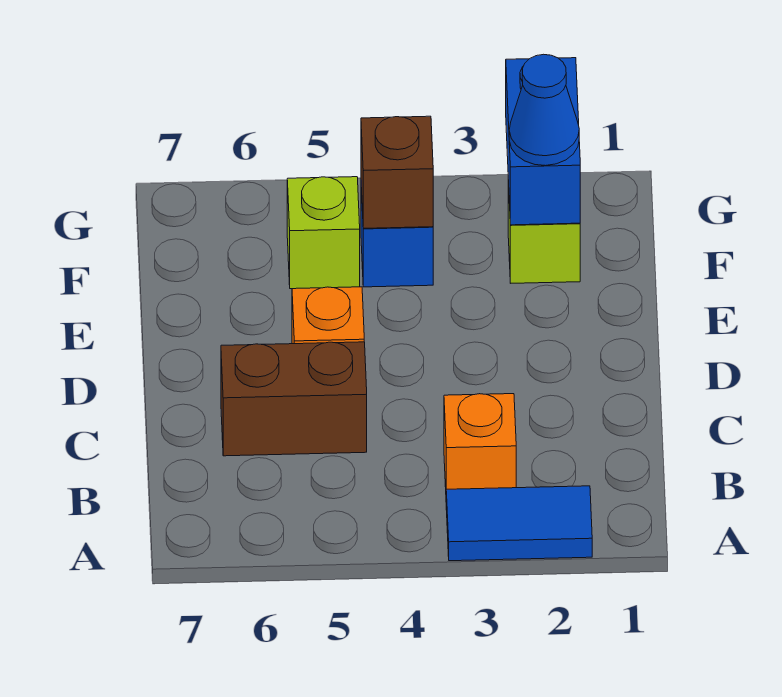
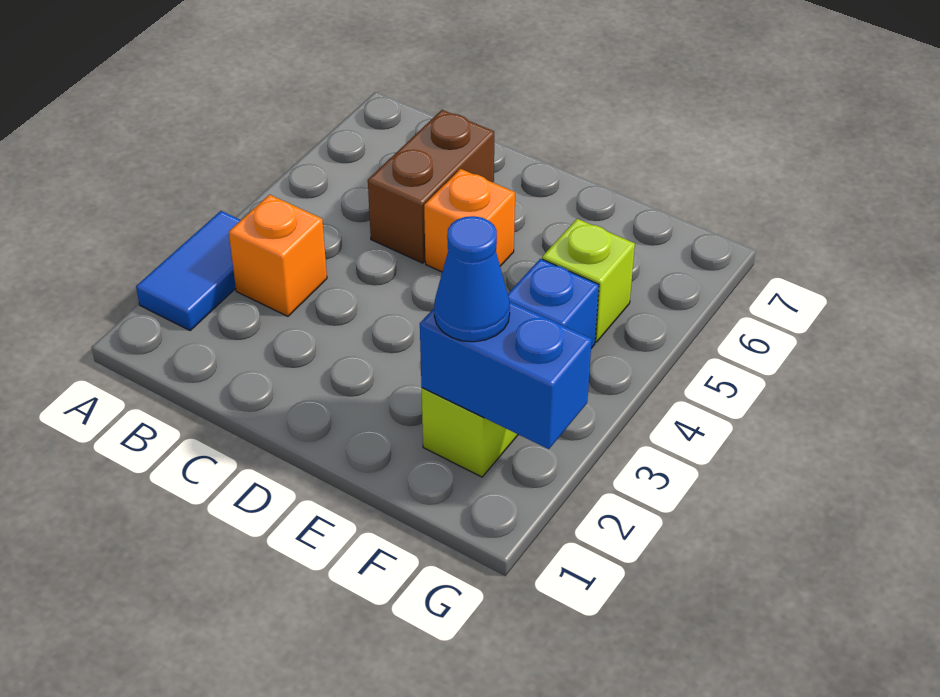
brown brick F4 level 2 -> none

